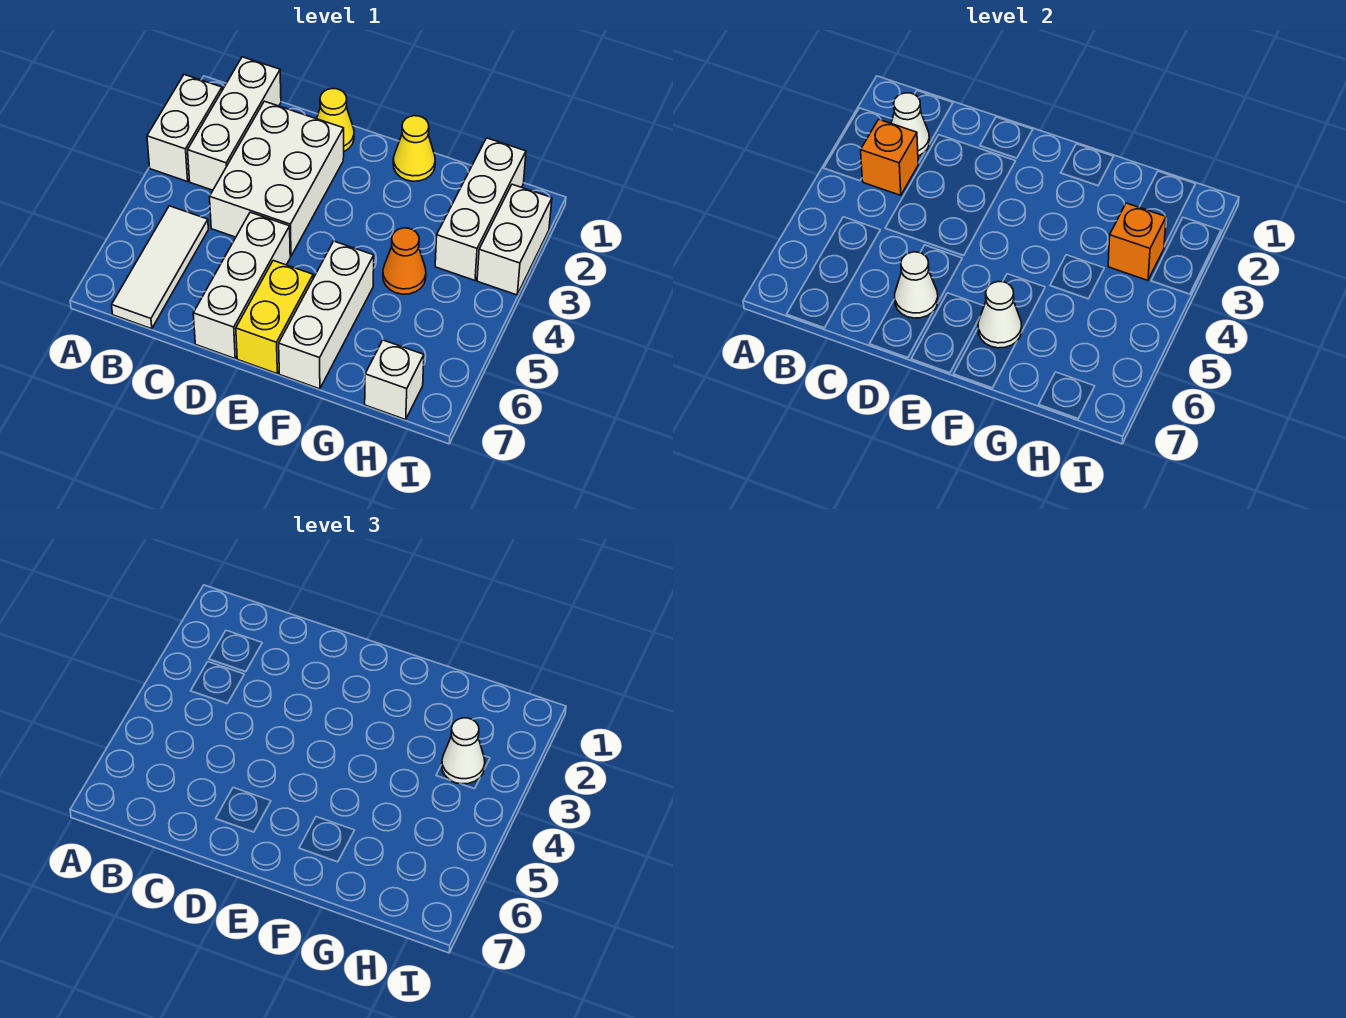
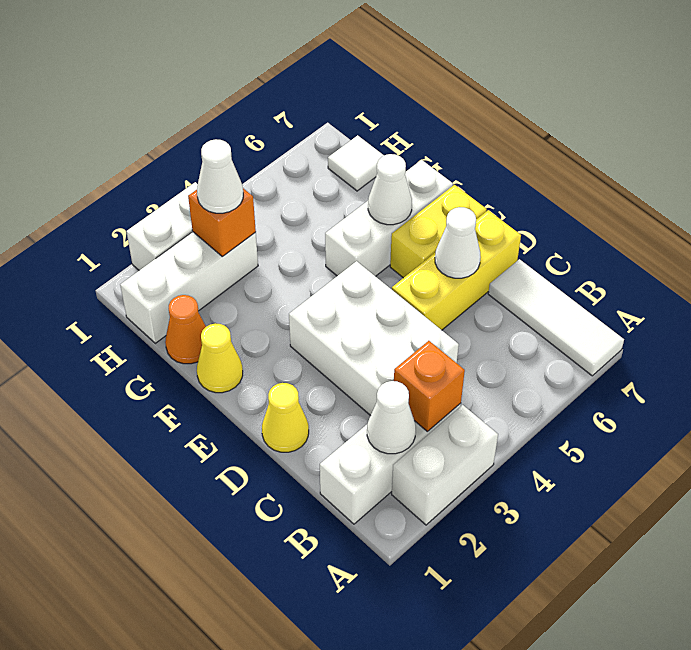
white tile B5:B7 level 1 -> white tile A7:C7 level 1
white brick C2:D4 level 1 -> white brick C3:E4 level 1
white brick D5:D7 level 1 -> yellow brick D5:D7 level 1
orange cone G4 level 1 -> orange cone G1 level 1
white brick H7 level 1 -> white tile H7 level 1

